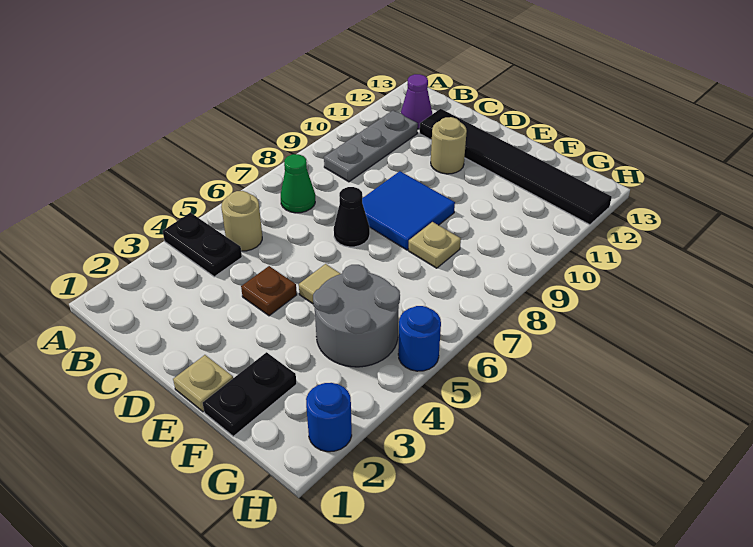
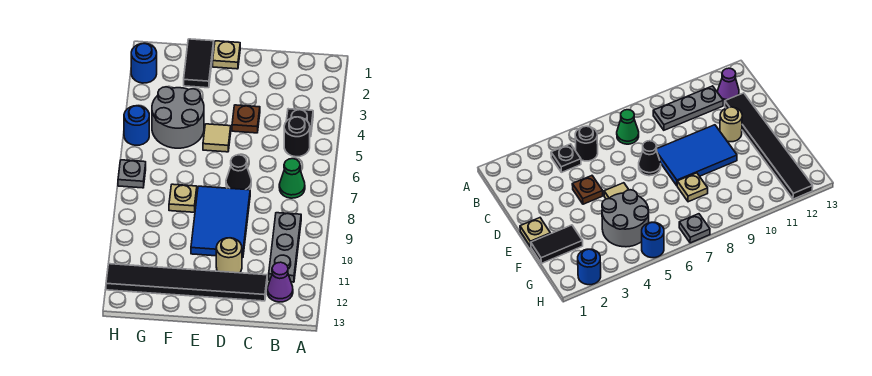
black plate A4:B4 level 1 -> black plate B4 level 1
tan round brick B5 level 1 -> black round brick B5 level 1
blue tile D8:E9 level 1 -> blue tile D8:E10 level 1
black plate F1:F2 level 1 -> black tile F1:F2 level 1
none -> grey plate H7 level 1

